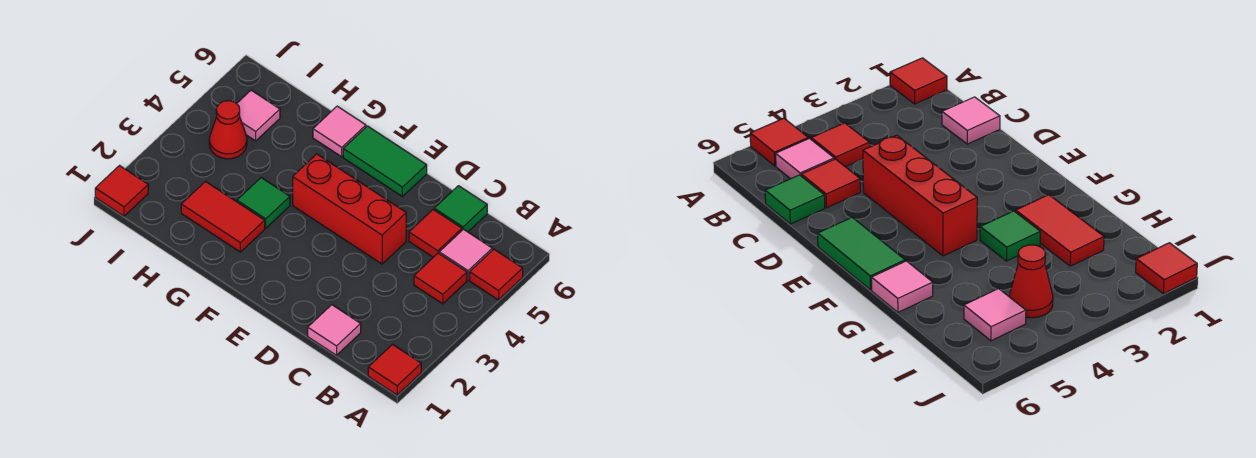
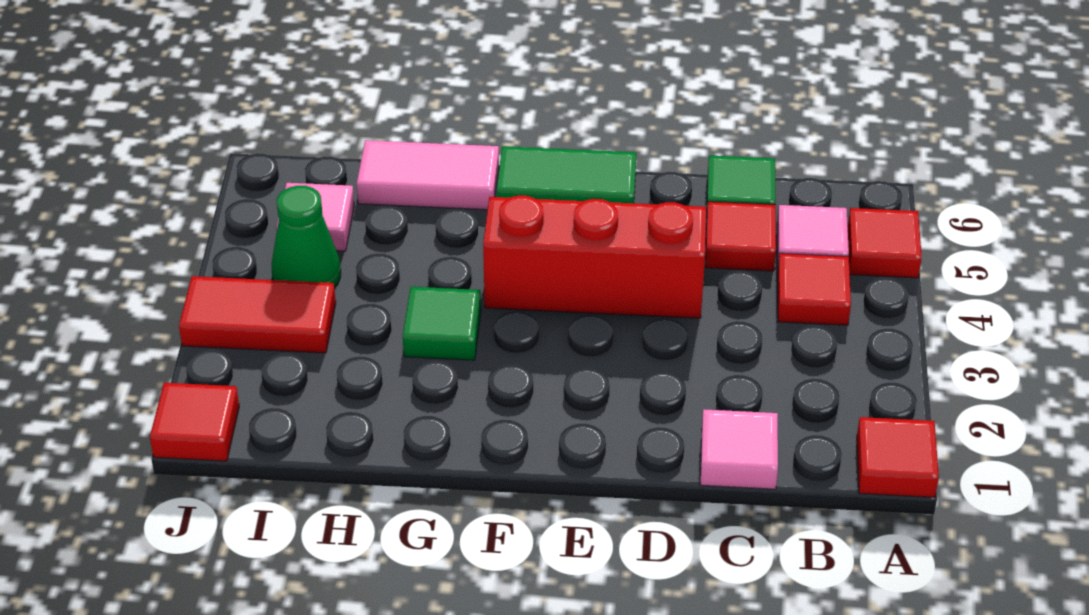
red tile G2:H2 level 1 -> red tile I3:J3 level 1
pink tile G6 level 1 -> pink tile G6:H6 level 1
red cone I4 level 1 -> green cone I4 level 1

